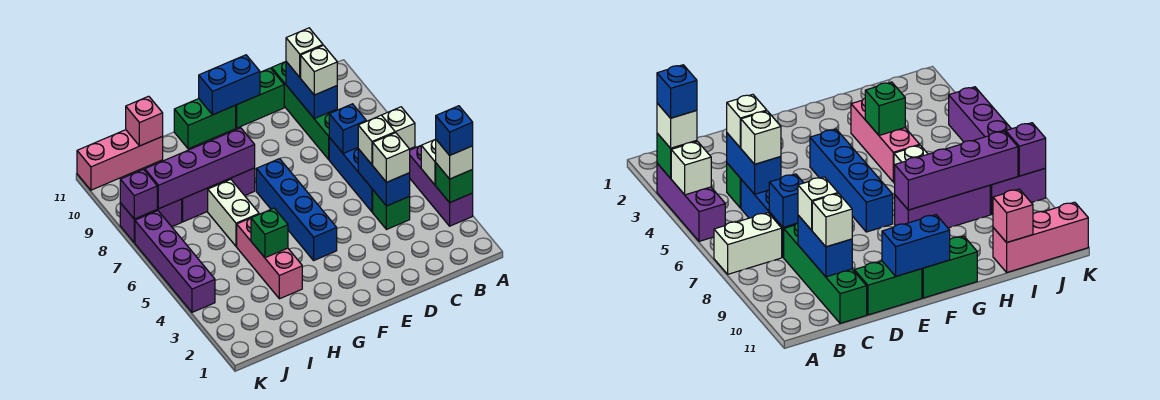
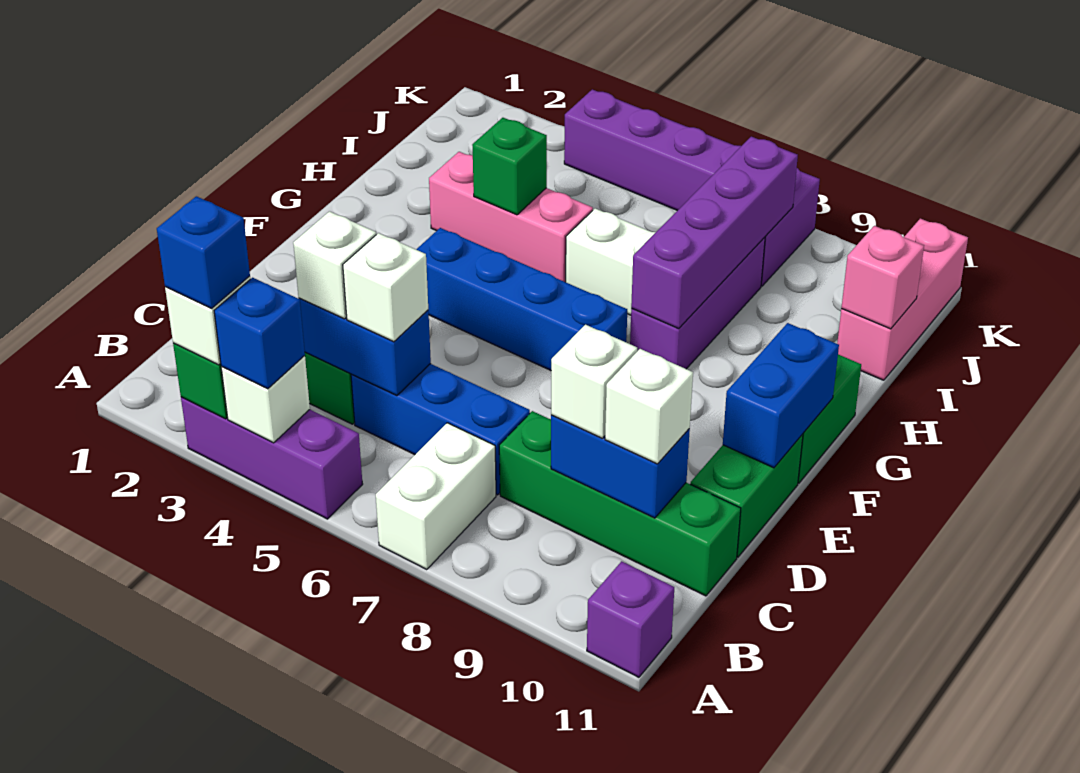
blue brick C7 level 2 -> blue brick A4 level 3
purple brick K8 level 2 -> purple brick A11 level 1

